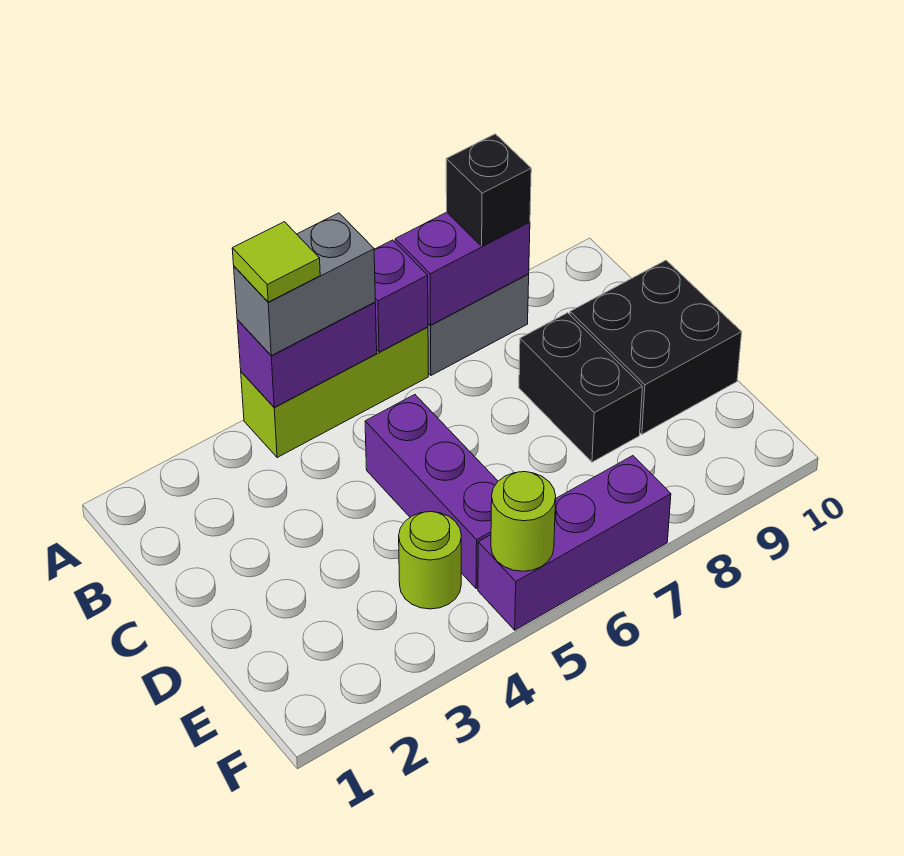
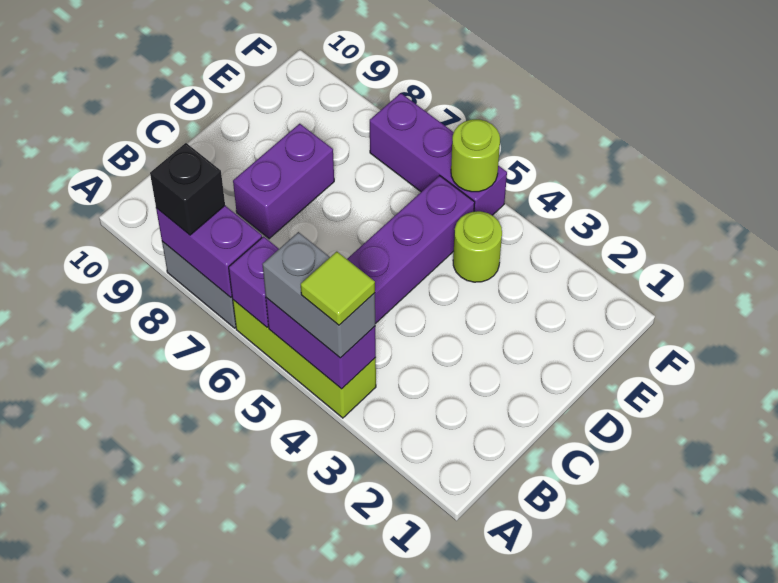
black brick C8:D8 level 1 -> purple brick C8:D8 level 1
black brick C9:D10 level 1 -> none

